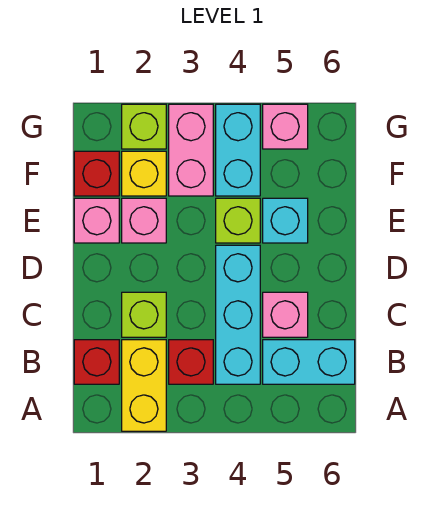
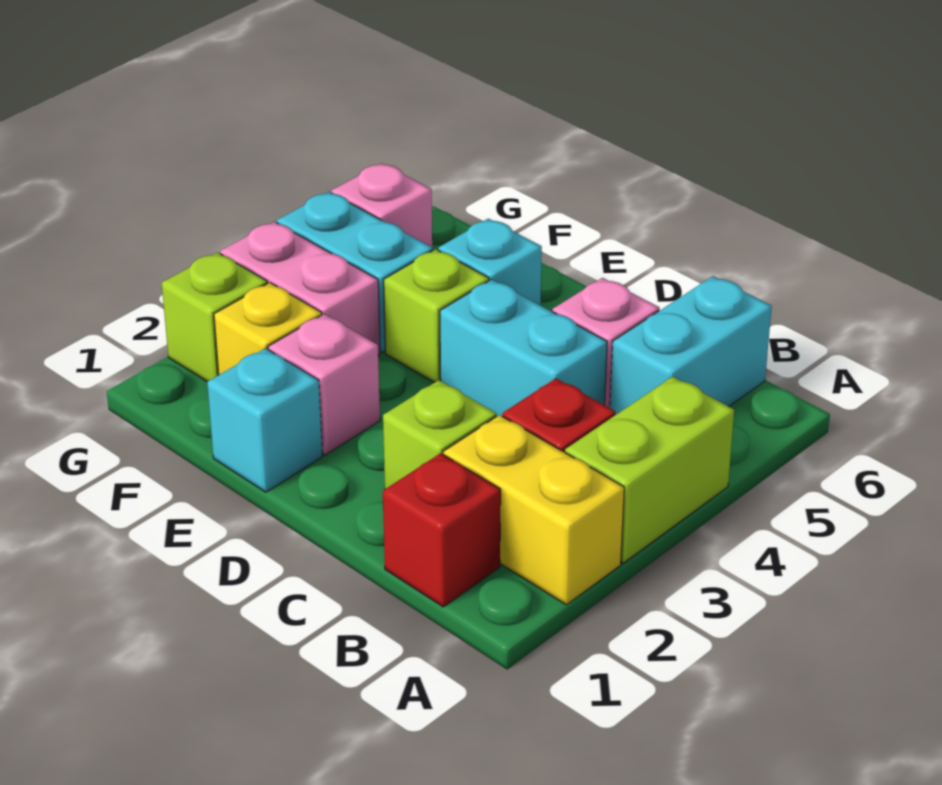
none -> lime brick A3:A4 level 1
cyan brick B4:D4 level 1 -> cyan brick C4:D4 level 1
pink brick E1 level 1 -> cyan brick E1 level 1
red brick F1 level 1 -> none

